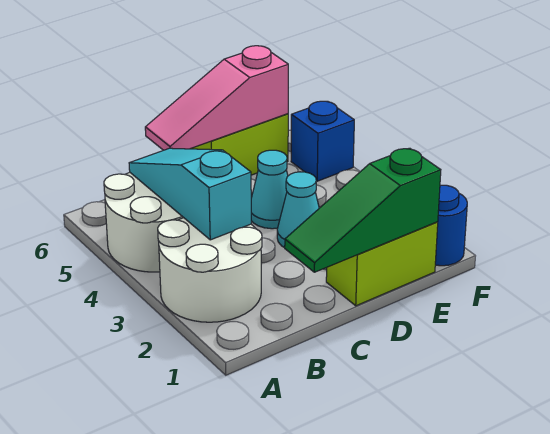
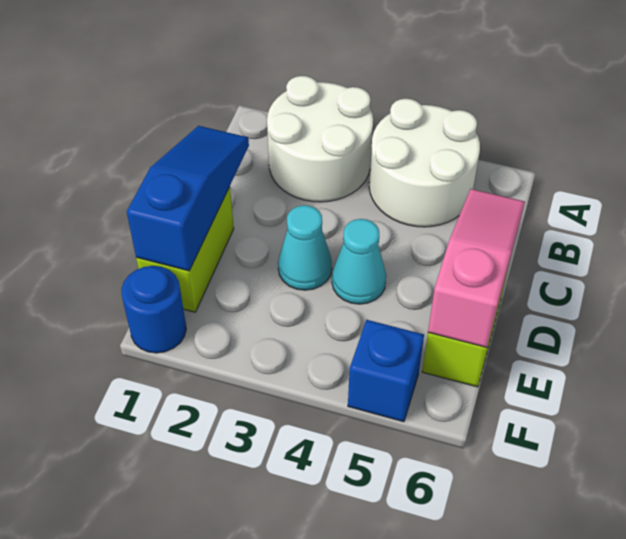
cyan slope B3:B5 level 2 top 3 -> none
green slope C1:E1 level 2 top E -> blue slope C1:E1 level 2 top E

